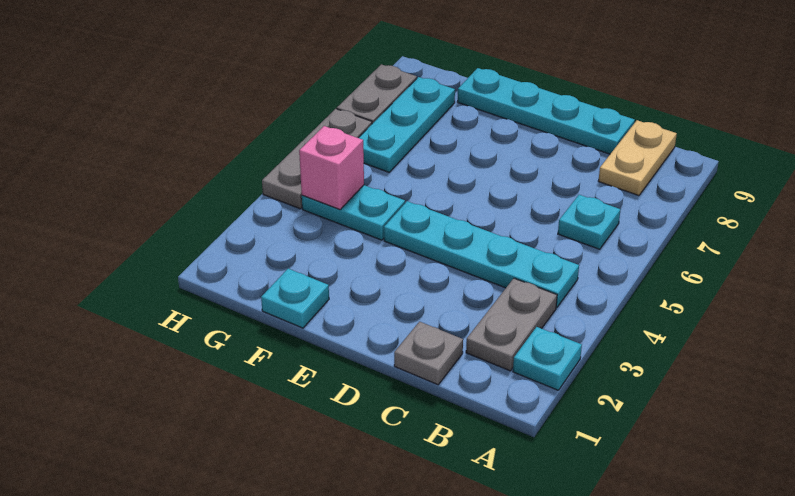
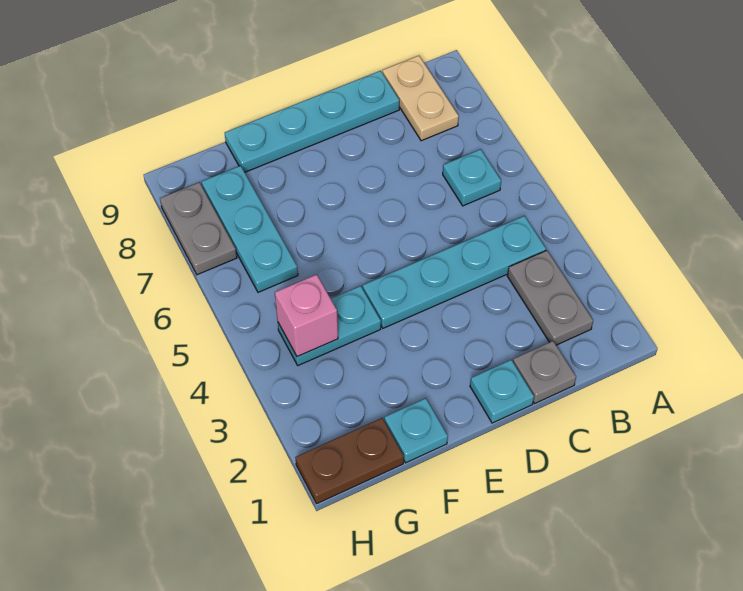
cyan plate A2 level 1 -> cyan plate D1 level 1
none -> brown plate G1:H1 level 1
grey plate H4:H6 level 1 -> none

